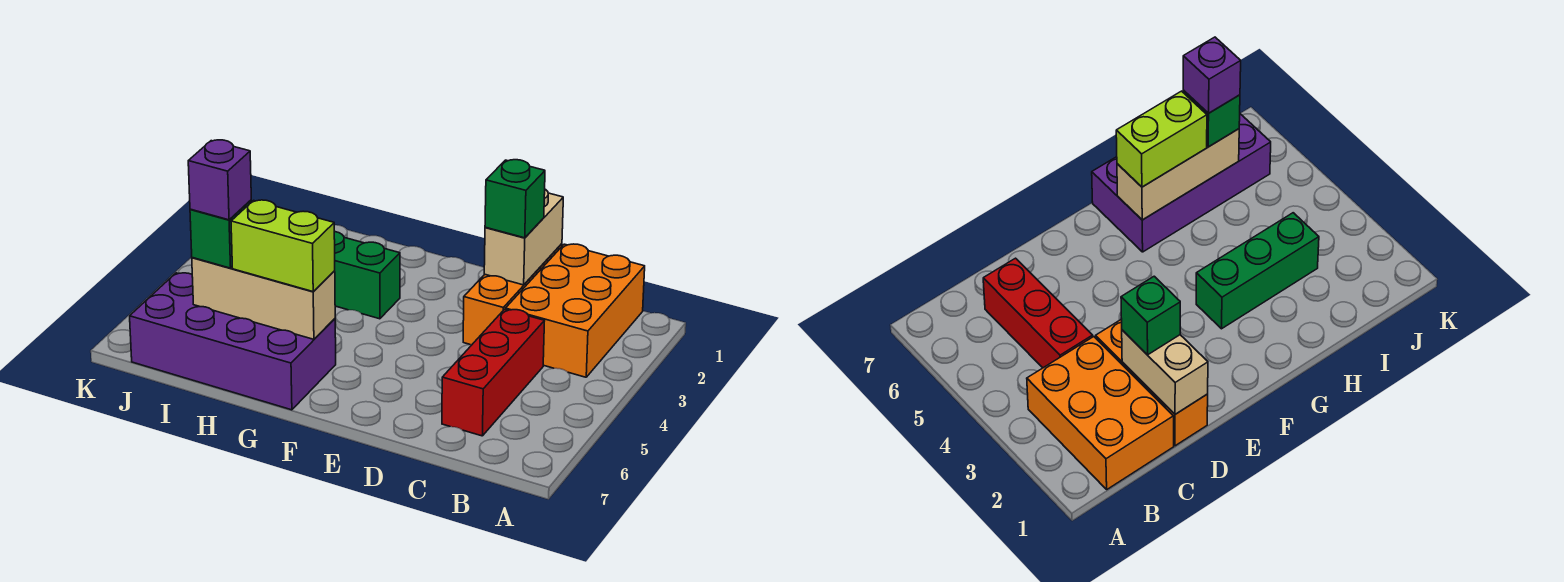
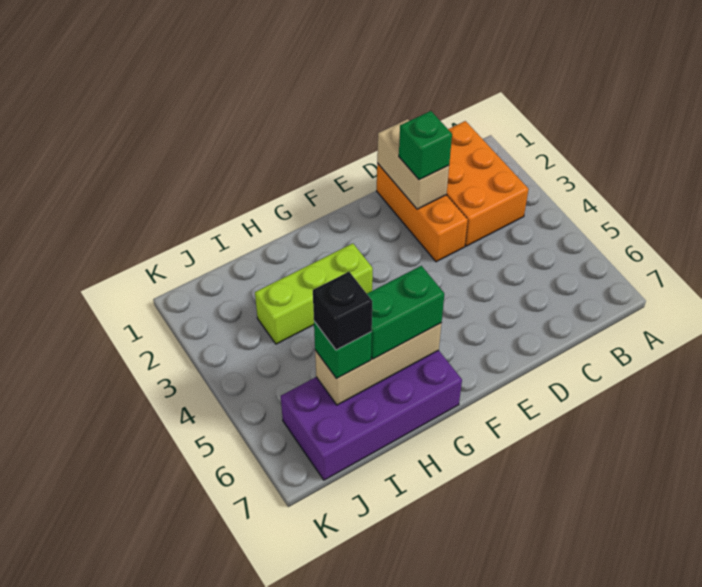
red brick C4:C6 level 1 -> none
green brick G3:I3 level 1 -> lime brick G3:I3 level 1
lime brick G6:H6 level 3 -> green brick G6:H6 level 3
purple brick I6 level 4 -> black brick I6 level 4

